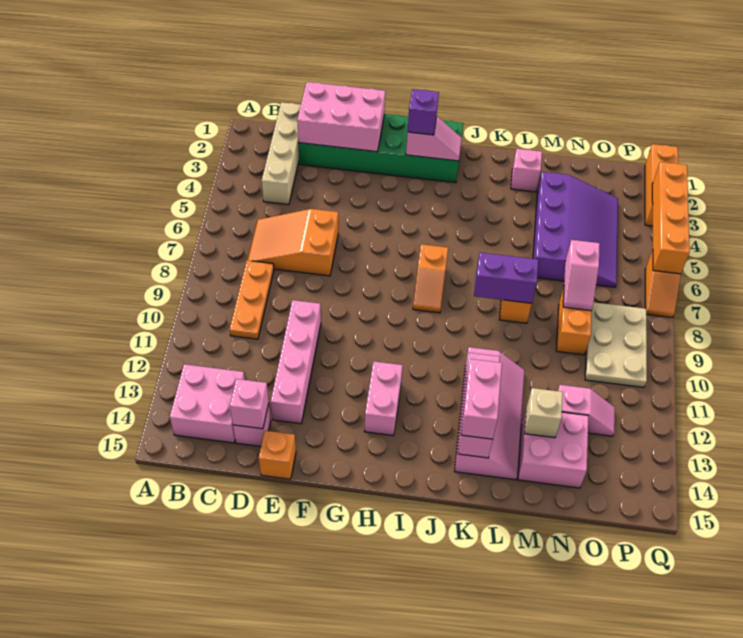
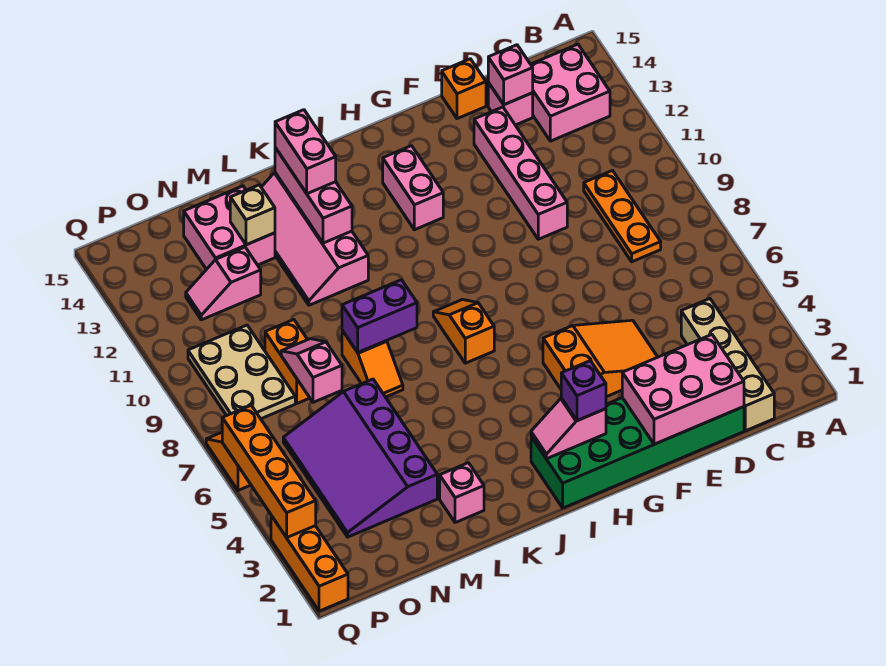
orange slope C6:E7 level 1 top E -> orange slope E4:G5 level 1 top G

